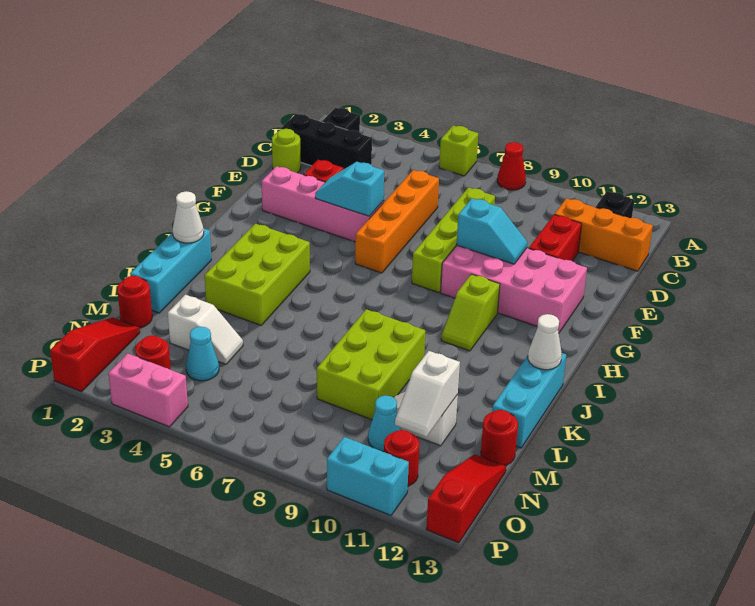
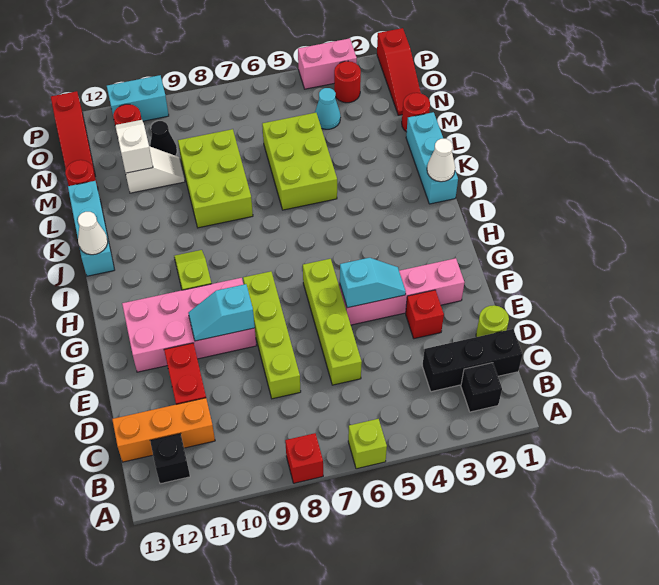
red cone A8 level 1 -> red brick A8 level 1
orange brick D6:G6 level 1 -> lime brick D6:G6 level 1
lime brick I3:K4 level 1 -> lime brick K5:M6 level 1
white slope M3:M4 level 1 top 3 -> none
cyan cone N10 level 1 -> black cone N10 level 1

